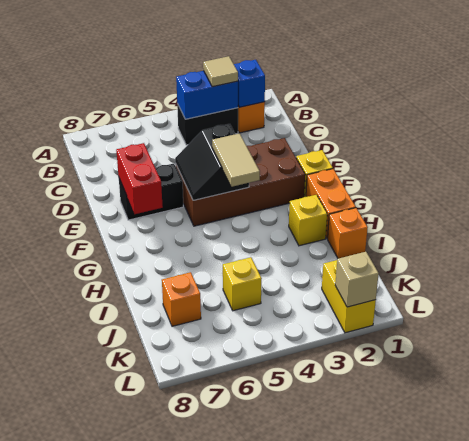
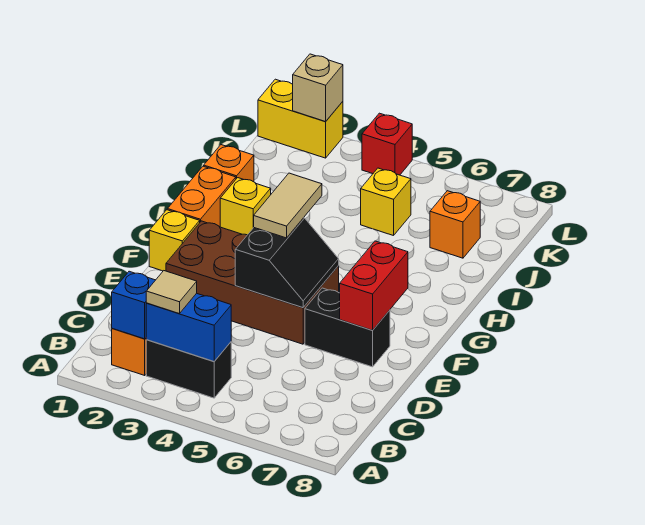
yellow brick K2:L2 level 1 -> yellow brick L1:L2 level 1
none -> red brick L4 level 1

